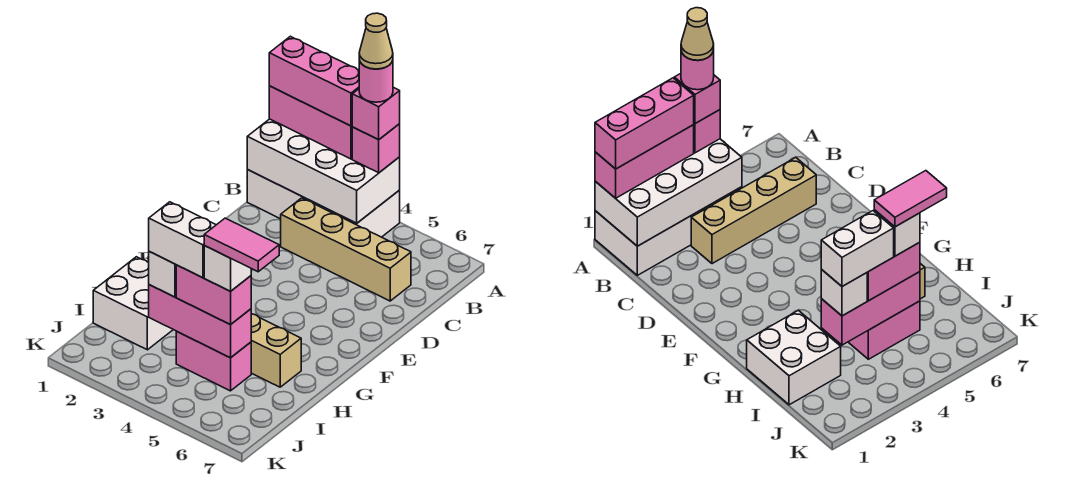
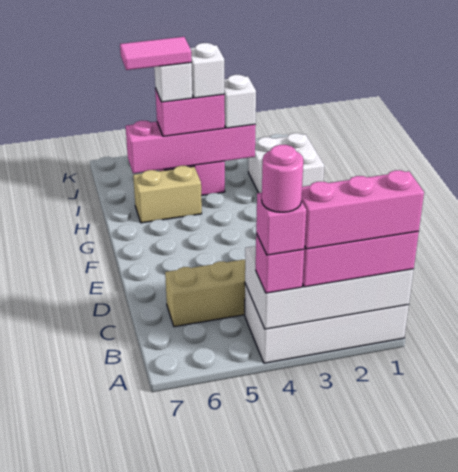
tan cone A4 level 6 -> none
pink brick I3:I5 level 2 -> pink brick I3:I6 level 2
white brick I3:I4 level 4 -> white brick I4 level 4

